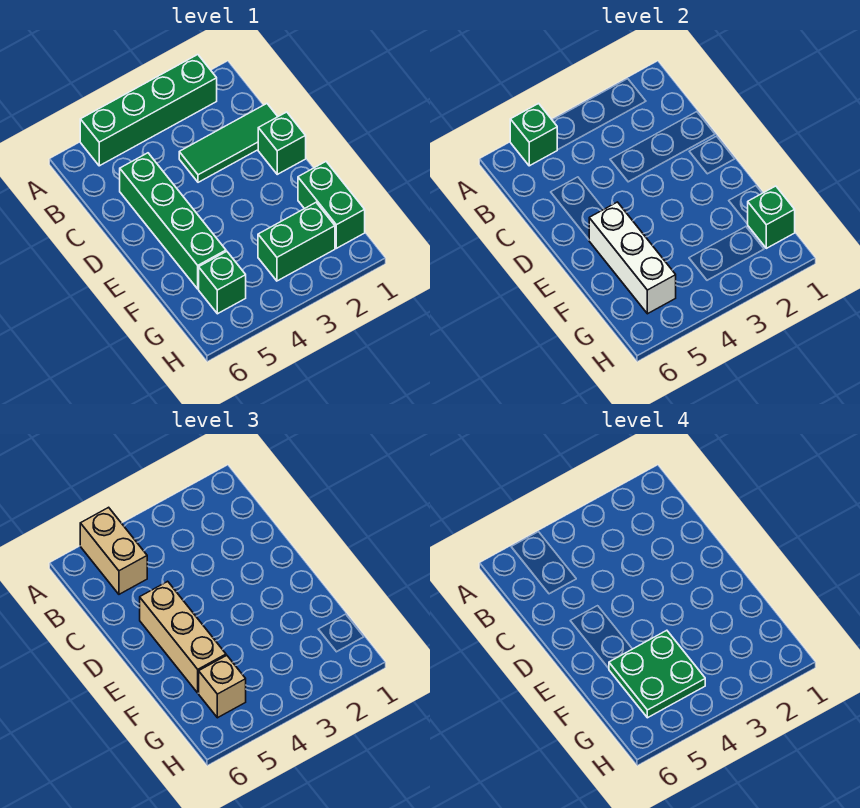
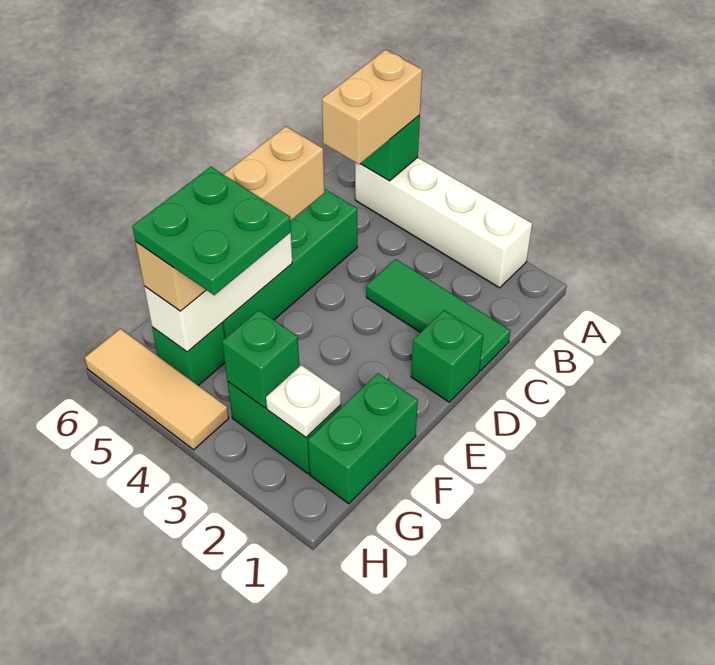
green brick A2:A5 level 1 -> white brick A2:A5 level 1
green brick G1 level 2 -> green brick G3 level 2
none -> white plate G2 level 2
none -> tan tile H4:H6 level 1

